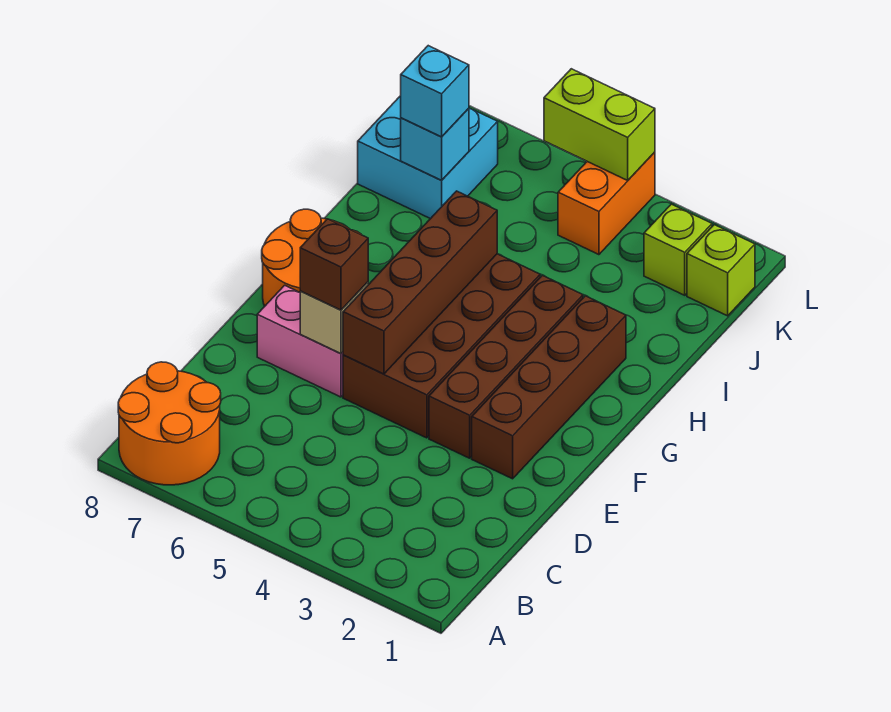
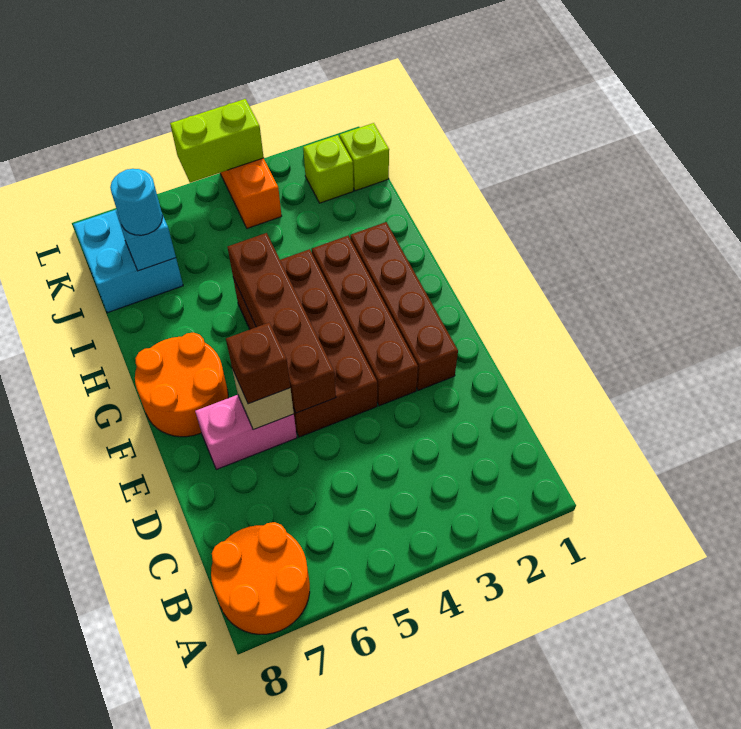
cyan brick J7 level 3 -> cyan round brick J7 level 3

